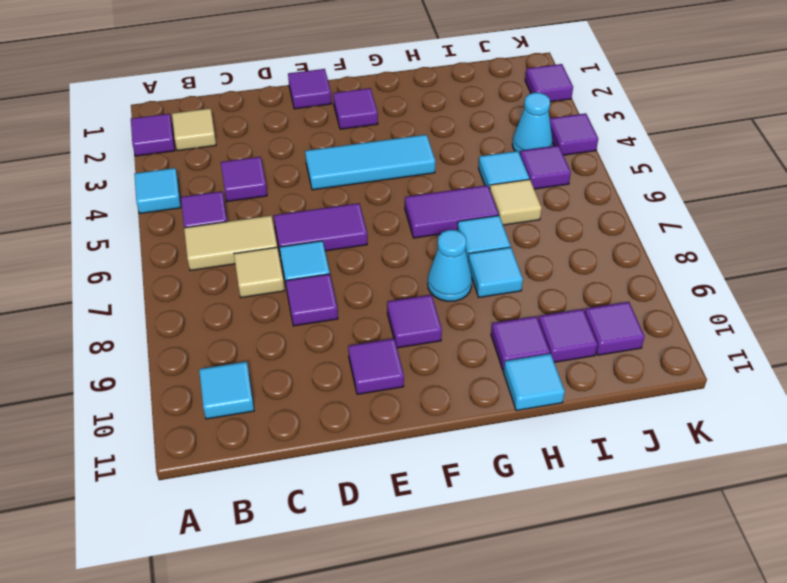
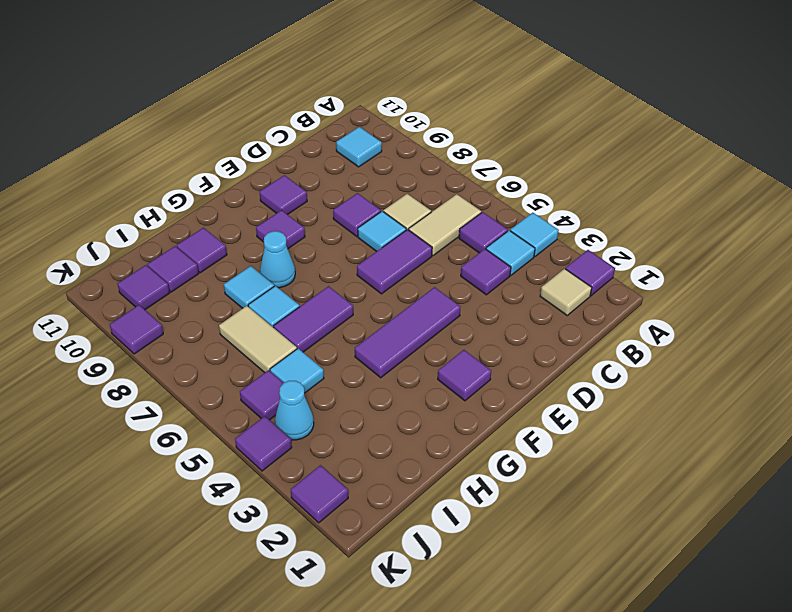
purple tile E1 level 1 -> purple tile K9 level 1
cyan tile E4:G4 level 1 -> purple tile E4:G4 level 1
cyan tile H11 level 1 -> cyan tile B4 level 1
tan tile I6 level 1 -> tan tile I6:I7 level 1

